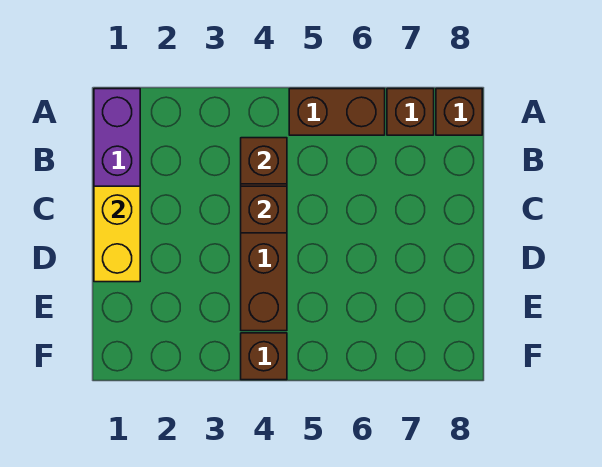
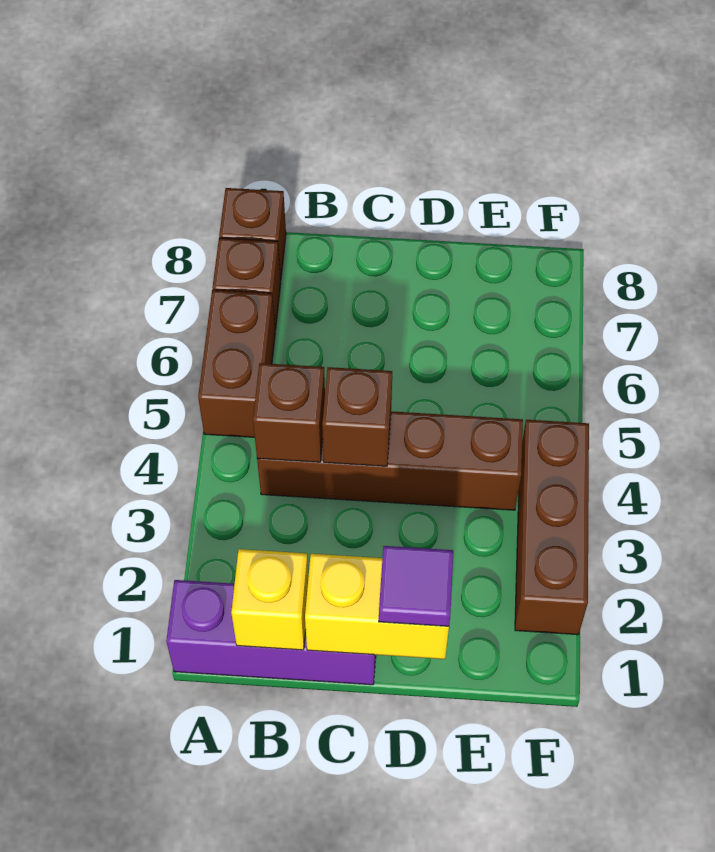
none -> yellow brick B1 level 2
none -> purple tile D1 level 3
brown brick F4 level 1 -> brown brick F2:F4 level 1

